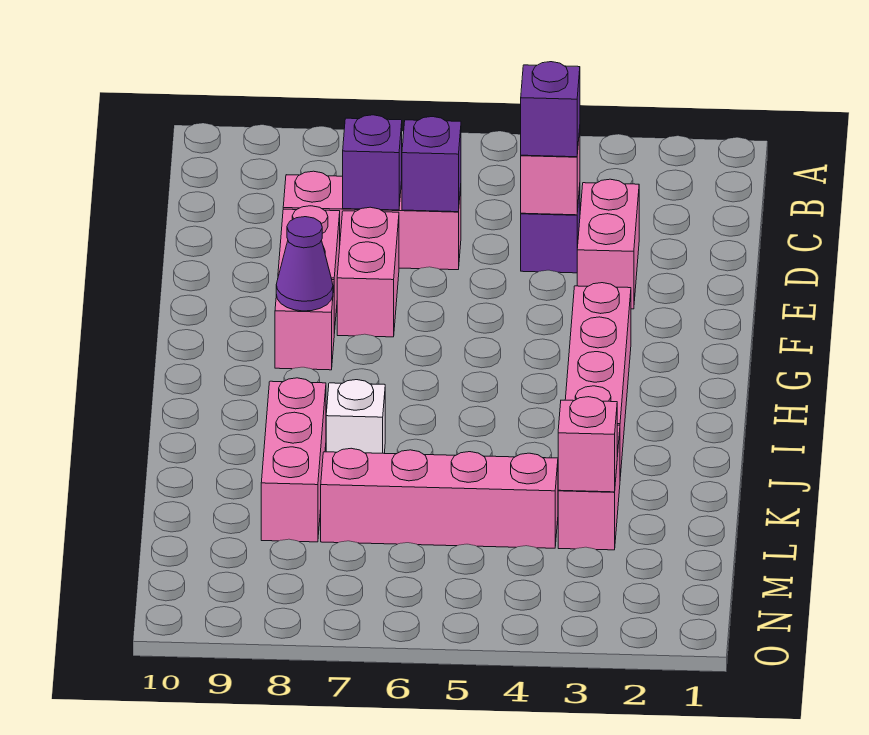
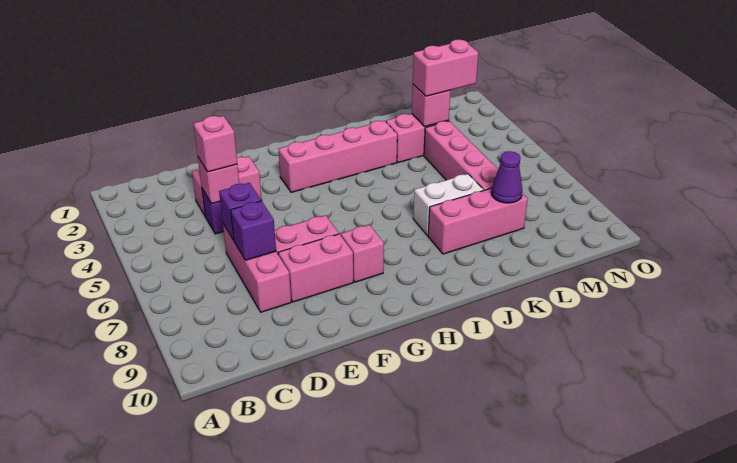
purple brick D4 level 3 -> pink brick D4 level 3
purple cone G8 level 2 -> purple cone L8 level 2
white brick J7 level 1 -> white brick J7:K7 level 1
none -> pink brick L3:M3 level 3

